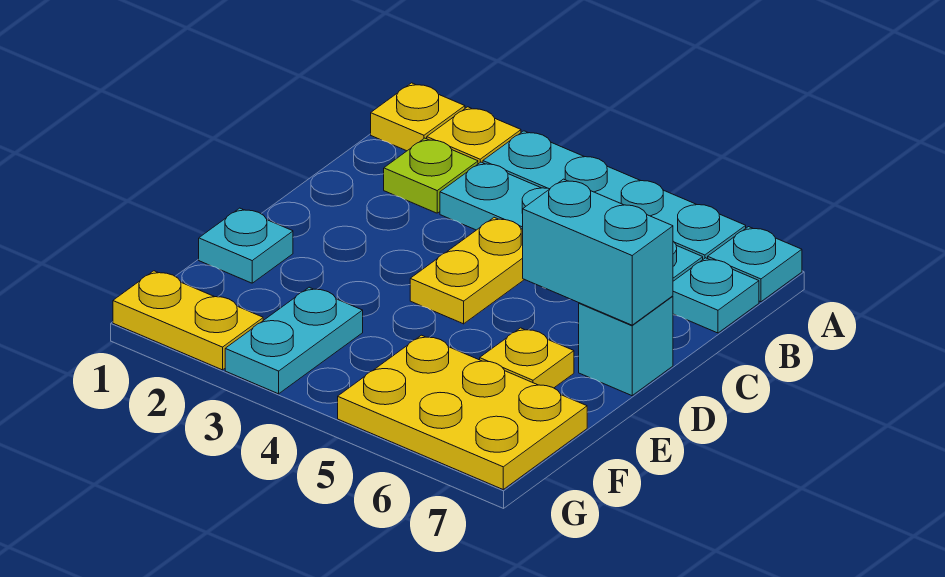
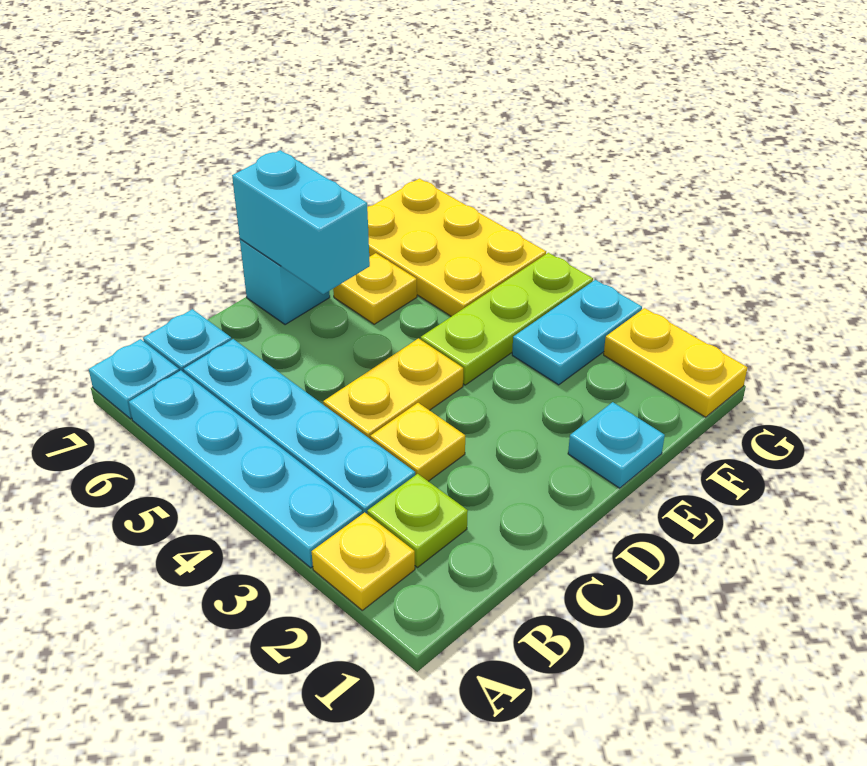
yellow plate A1 level 1 -> yellow plate C3 level 1
none -> lime plate E4:G4 level 1

